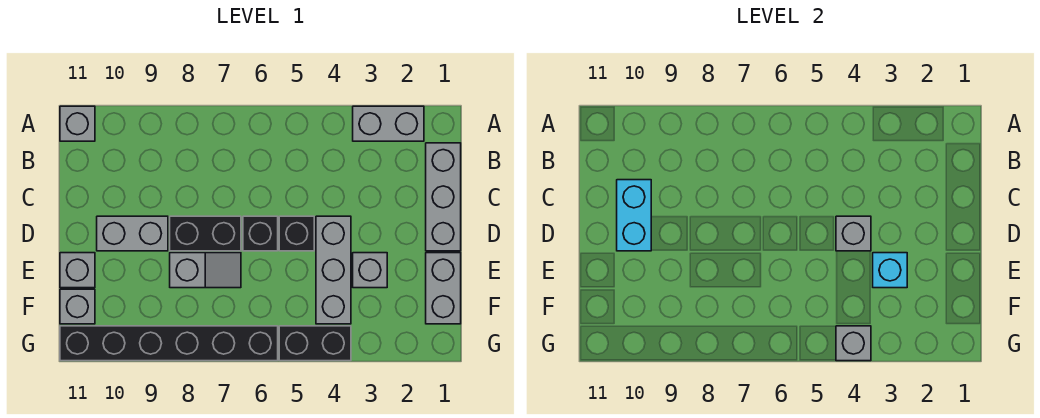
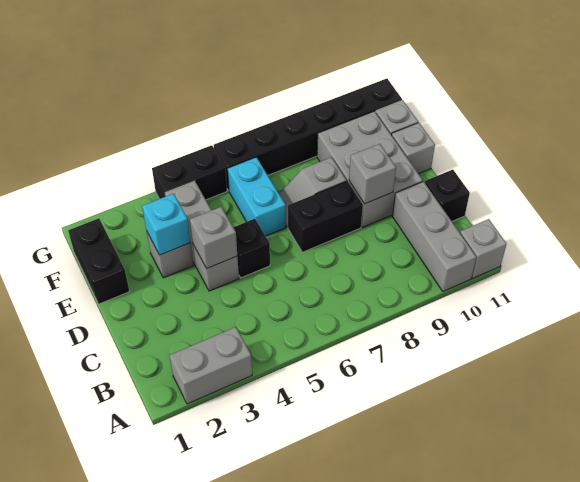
grey brick B1:D1 level 1 -> grey brick A10:C10 level 1
cyan brick C10:D10 level 2 -> cyan brick E6:F6 level 1
black brick D6 level 1 -> black brick C11 level 1
grey brick D9:D10 level 1 -> grey brick D9:F10 level 1
grey brick E1:F1 level 1 -> black brick E1:F1 level 1
grey brick G4 level 2 -> grey brick D9 level 2

